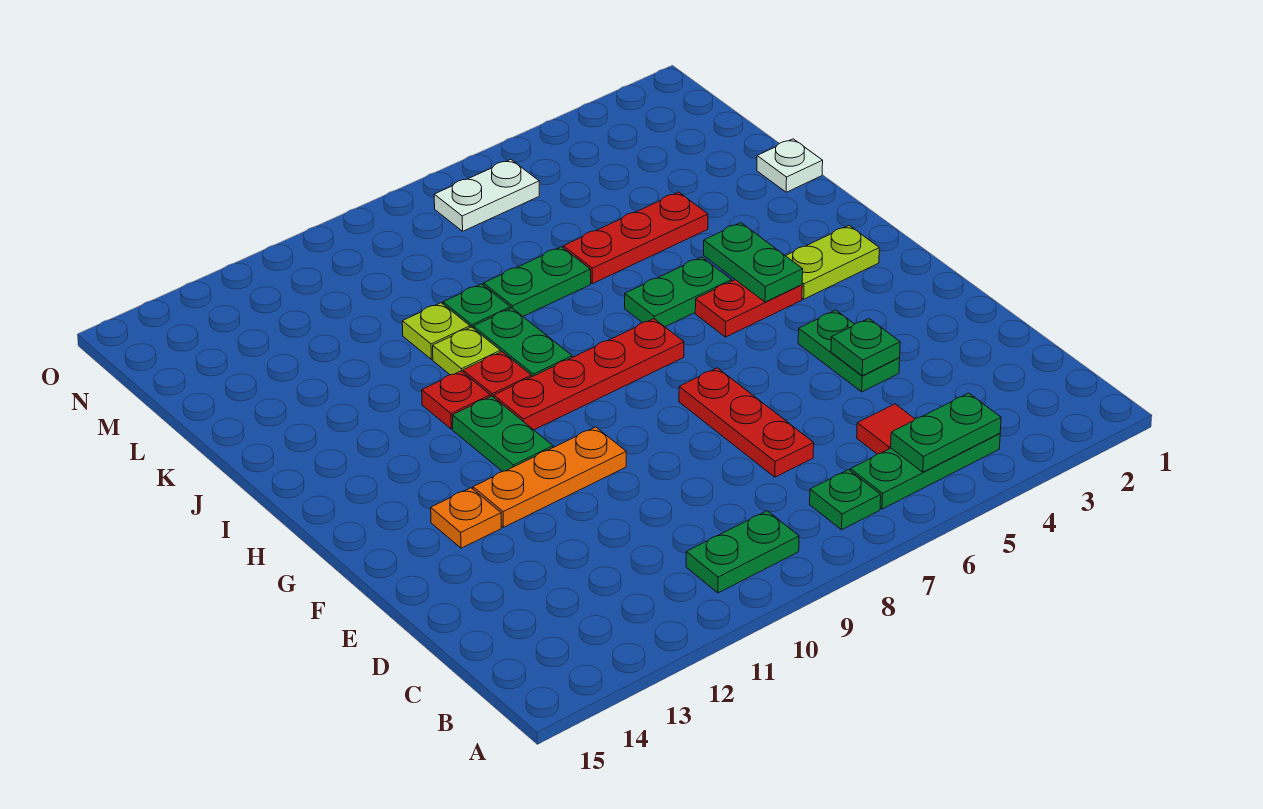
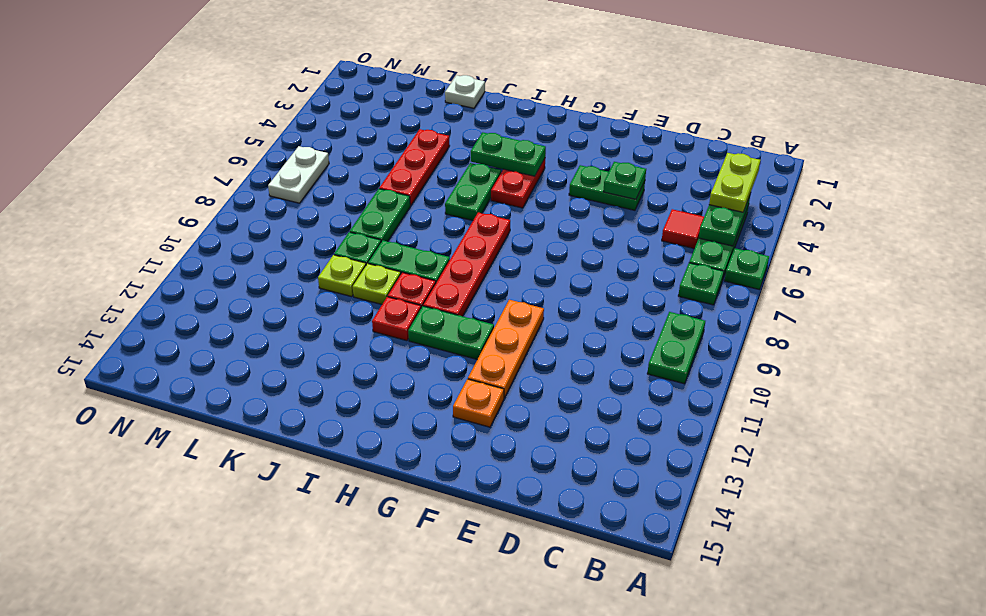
none -> green plate A6 level 1
red plate D7:F7 level 1 -> none
lime plate H2:H3 level 1 -> lime plate B3:B4 level 3

